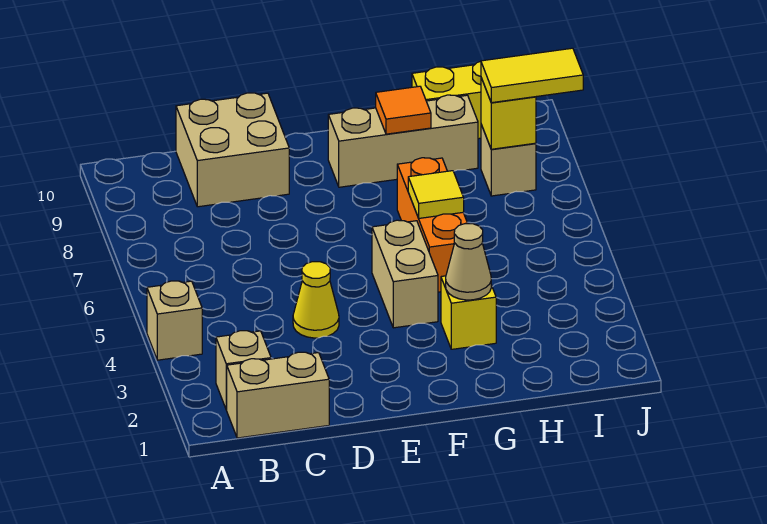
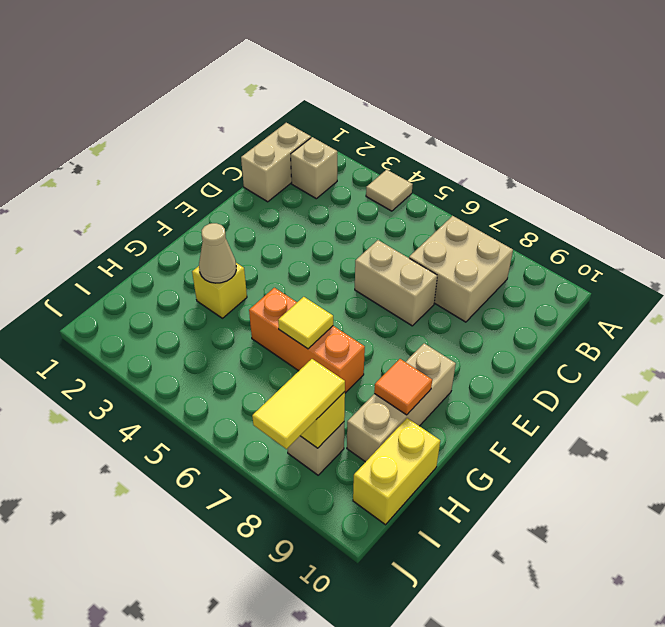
tan brick A4 level 1 -> tan tile A4 level 1
tan brick C9:D10 level 1 -> tan brick B7:C8 level 1
yellow cone D4 level 1 -> none
tan brick F4:F5 level 1 -> tan brick D6:D7 level 1

